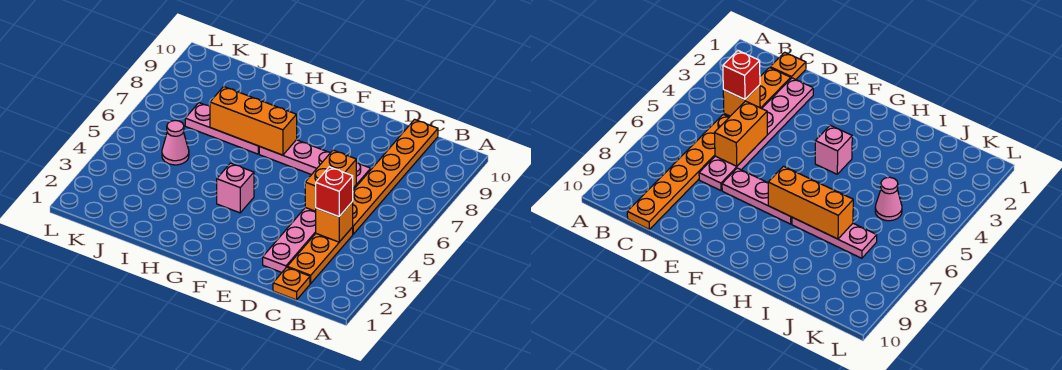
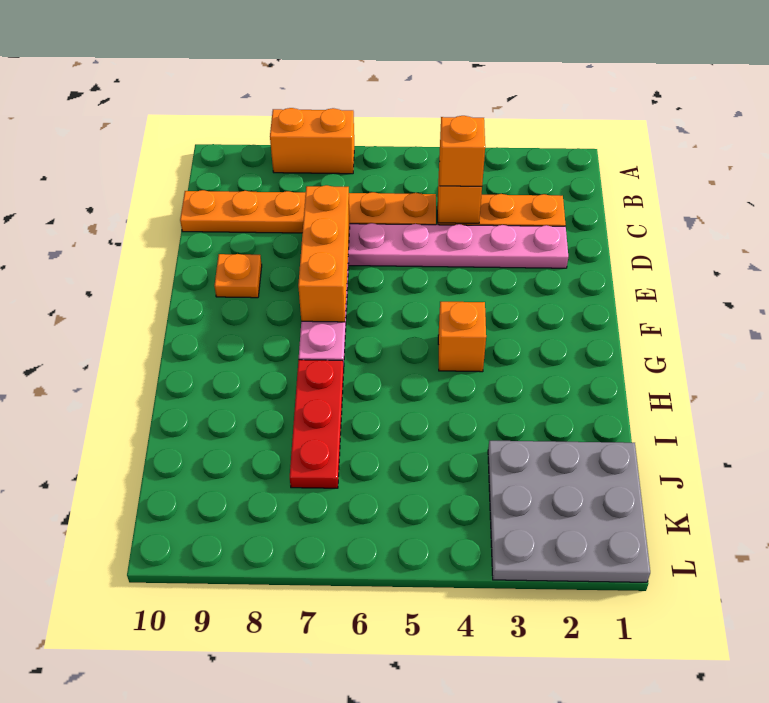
orange plate C1 level 1 -> orange plate E9 level 1
red brick C4 level 3 -> orange brick C4 level 3
orange brick D5:D6 level 2 -> orange brick A7:A8 level 1
pink brick G4 level 1 -> orange brick G4 level 1
orange brick G7:I7 level 2 -> orange brick D7:F7 level 2
pink plate H7:J7 level 1 -> red plate H7:J7 level 1
none -> grey plate J1:L3 level 1
pink cone J5 level 1 -> none

